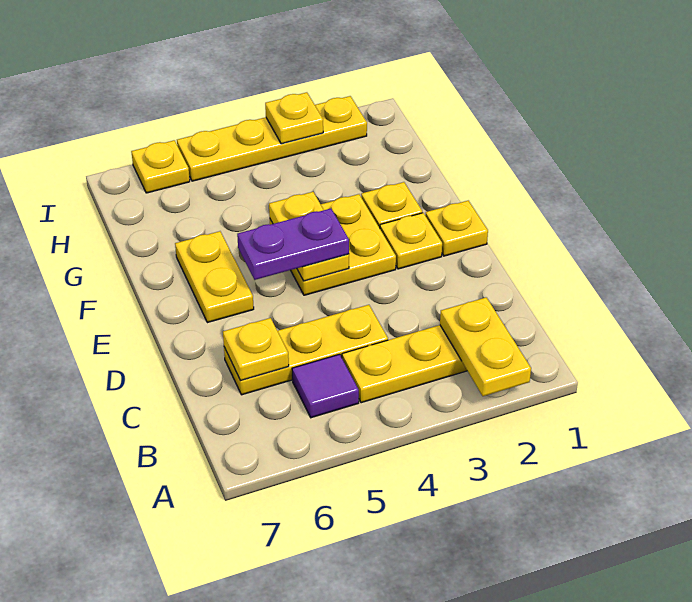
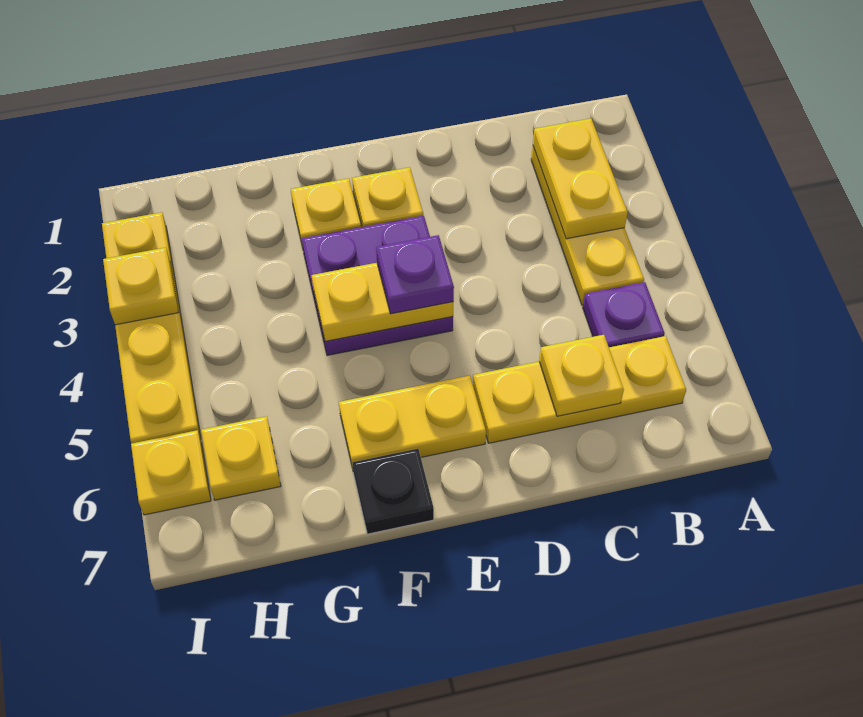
yellow plate A2:B2 level 2 -> yellow plate B2:B3 level 2
purple tile B5 level 1 -> purple plate B5 level 1
yellow plate C4:C6 level 1 -> yellow plate B6:D6 level 1
yellow plate E1 level 1 -> yellow plate H6 level 1
yellow plate E3:F4 level 1 -> purple plate E3:F4 level 1
purple plate E4:E5 level 3 -> purple plate E4 level 3
none -> black plate F7 level 1

